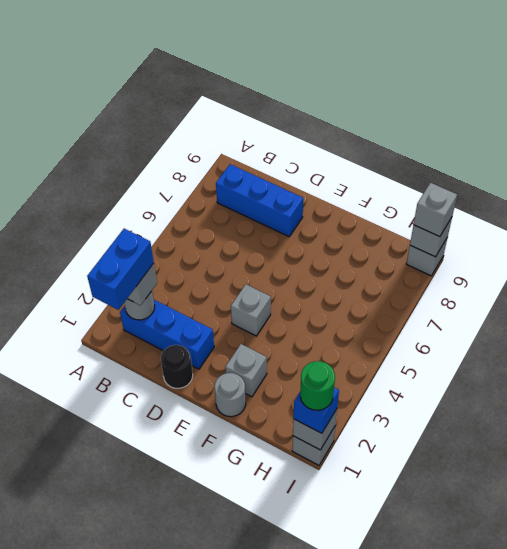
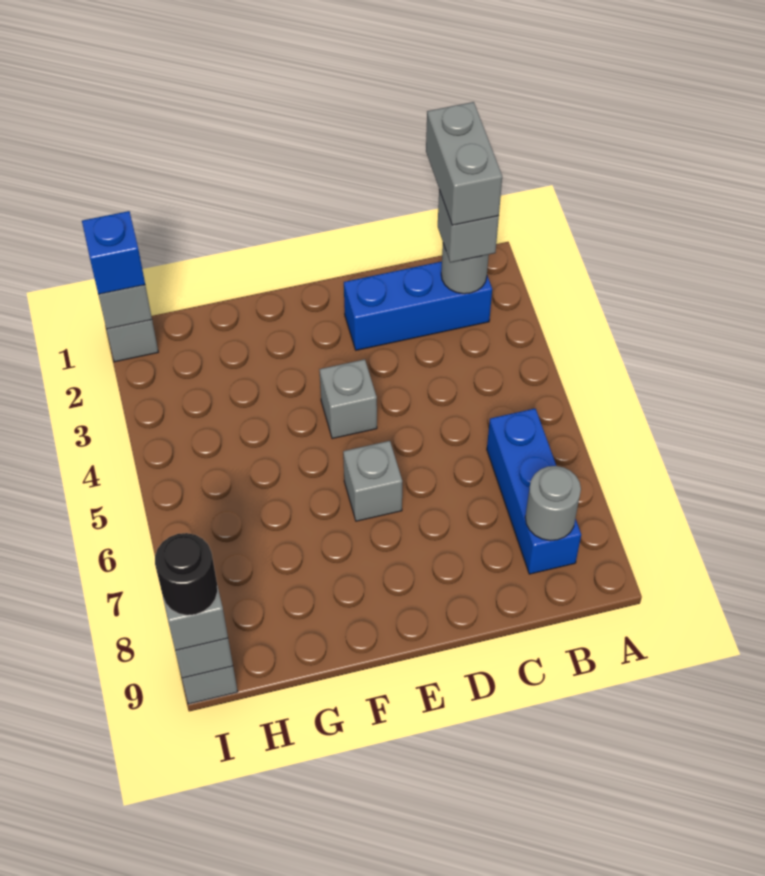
blue brick B1:B2 level 4 -> grey brick B1:B2 level 4
blue brick B8:D8 level 1 -> blue brick B6:B8 level 1
black round brick D1 level 1 -> black round brick I9 level 4
grey round brick F1 level 1 -> grey round brick B8 level 2
grey brick F2 level 1 -> grey brick E6 level 1
green round brick I1 level 4 -> none

